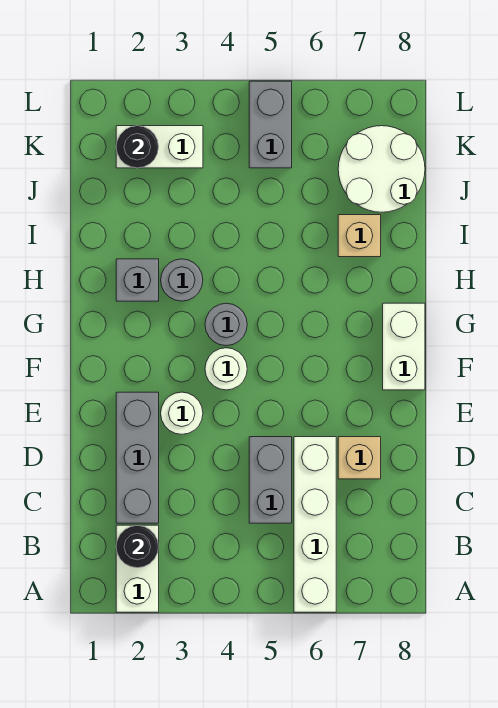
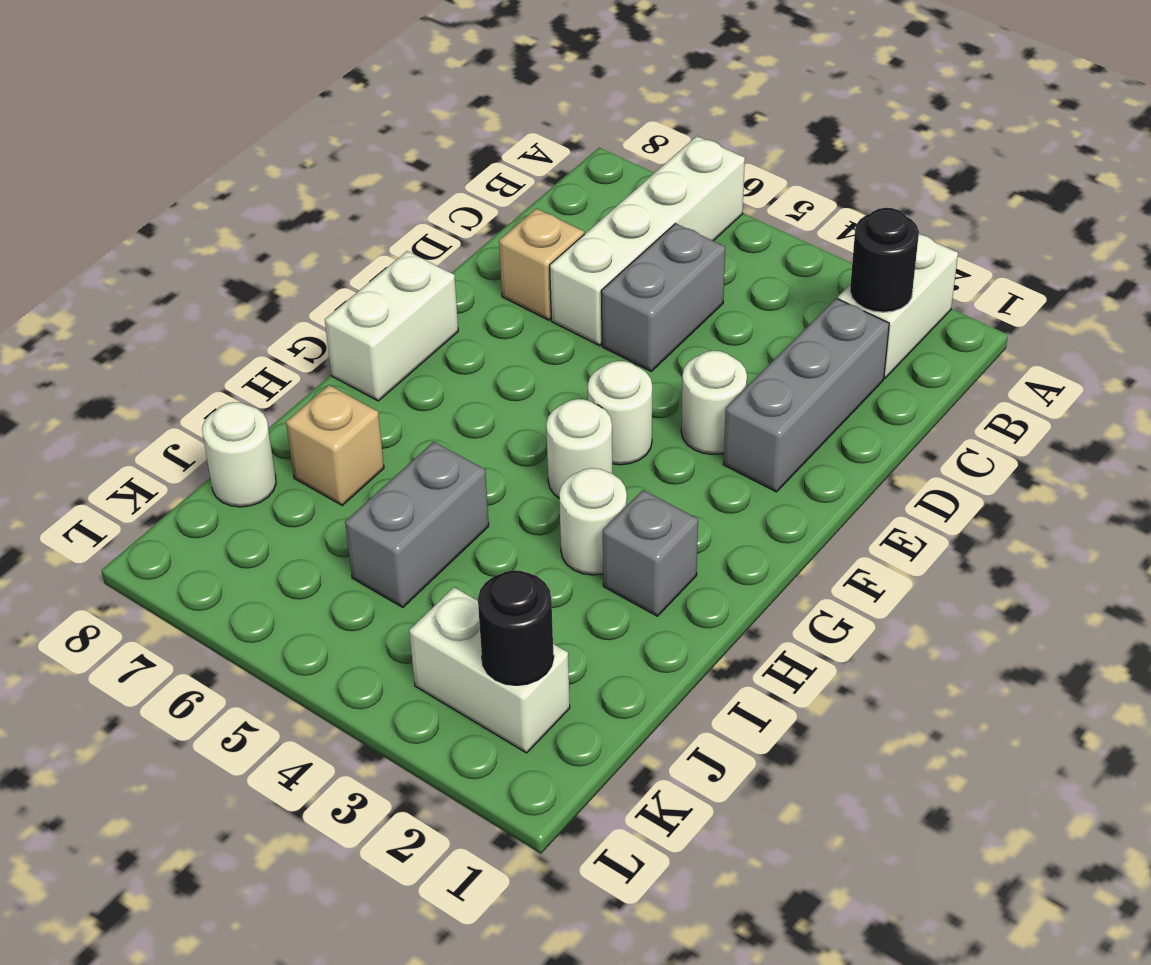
grey round brick G4 level 1 -> white round brick G4 level 1
grey round brick H3 level 1 -> white round brick H3 level 1
white round brick J7:K8 level 1 -> white round brick J8 level 1
grey brick K5:L5 level 1 -> grey brick I5:J5 level 1

